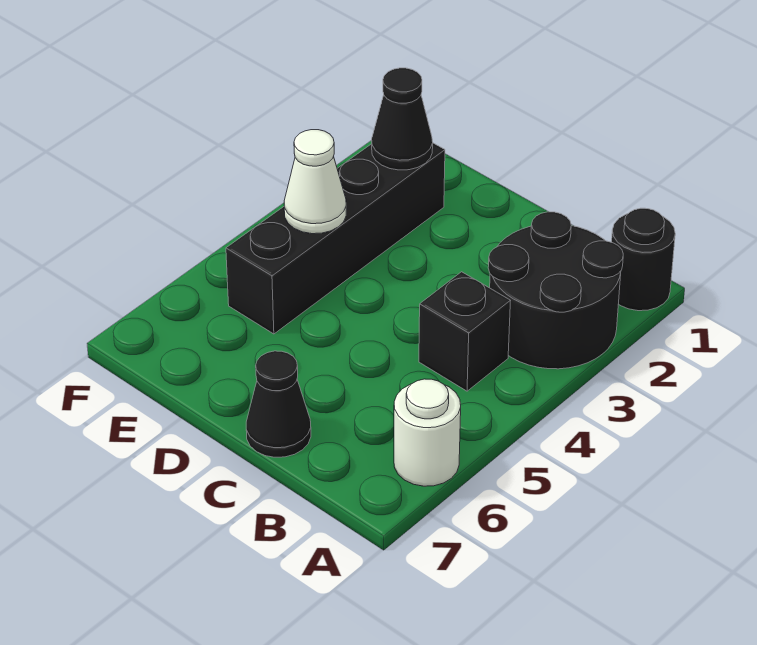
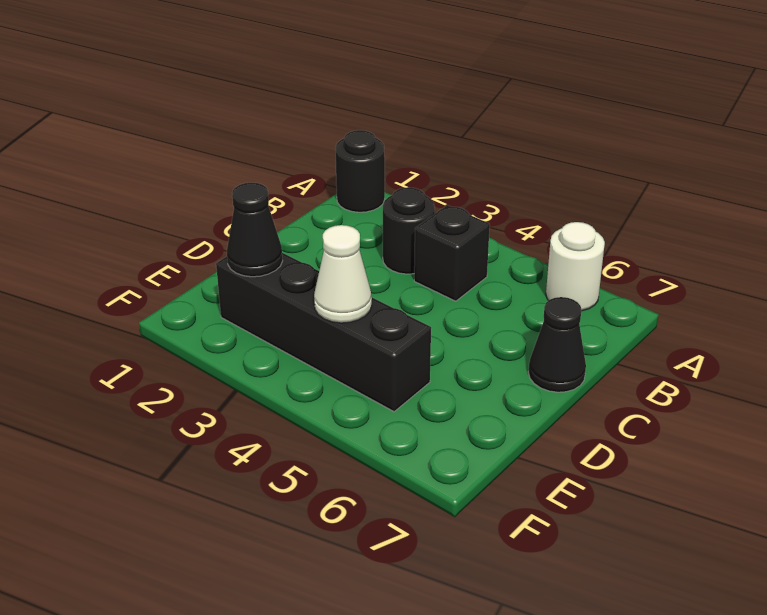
black round brick A2:B3 level 1 -> black round brick B3 level 1

